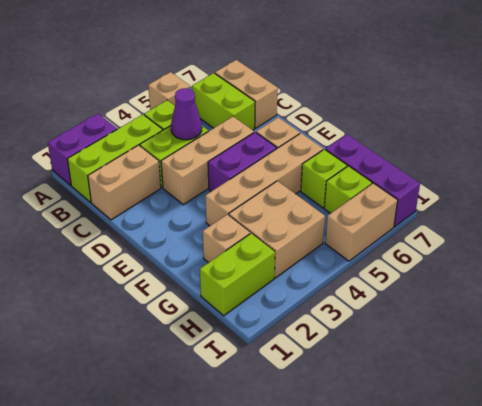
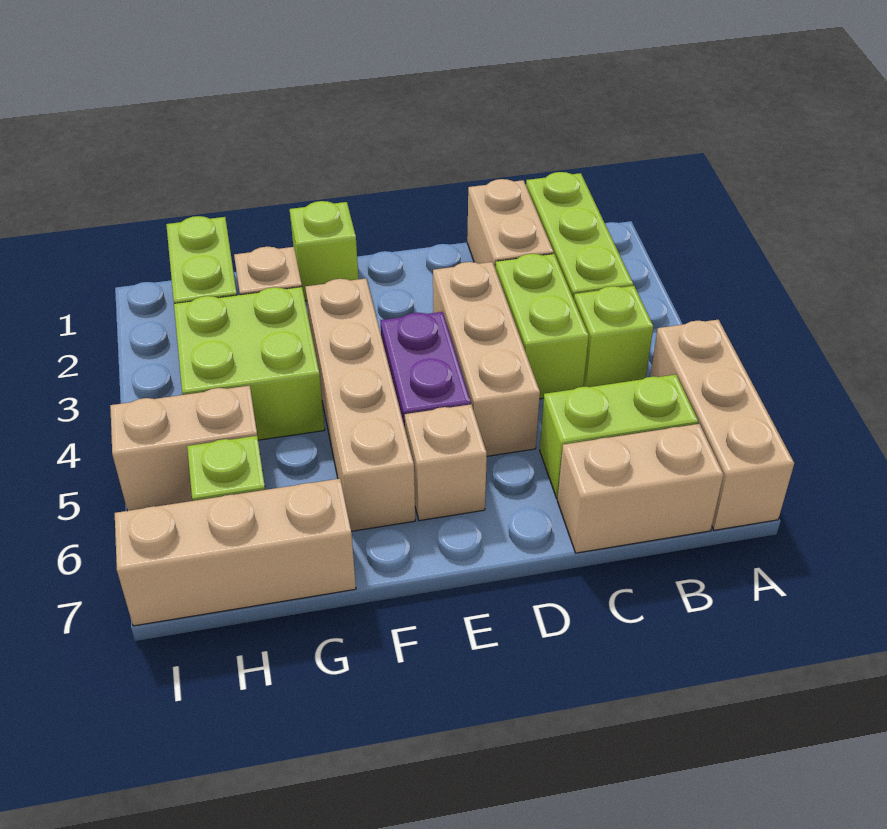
purple brick A1:A2 level 1 -> none
tan brick A5 level 1 -> tan brick A5:A7 level 1
purple cone C4 level 2 -> none
tan brick G3:H4 level 1 -> lime brick G3:H4 level 1
lime brick G6 level 1 -> lime brick F1 level 1
purple brick G7:I7 level 1 -> tan brick G7:I7 level 1
tan brick I5:I6 level 1 -> tan brick H5:I5 level 1

